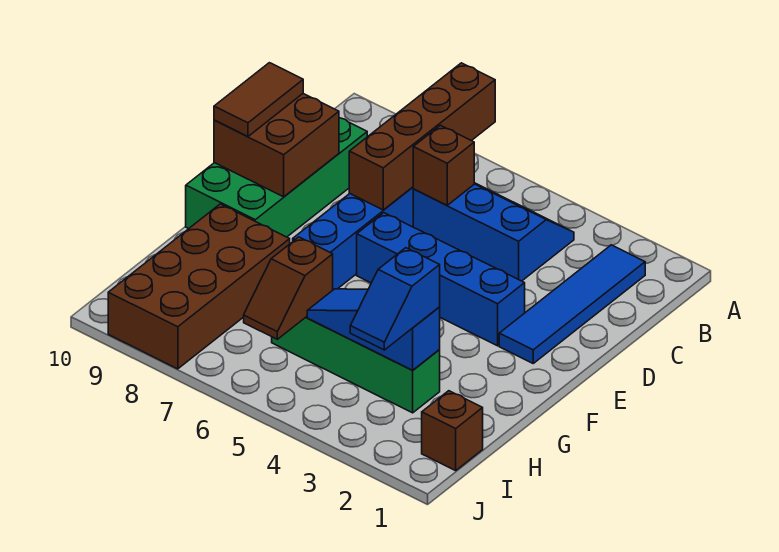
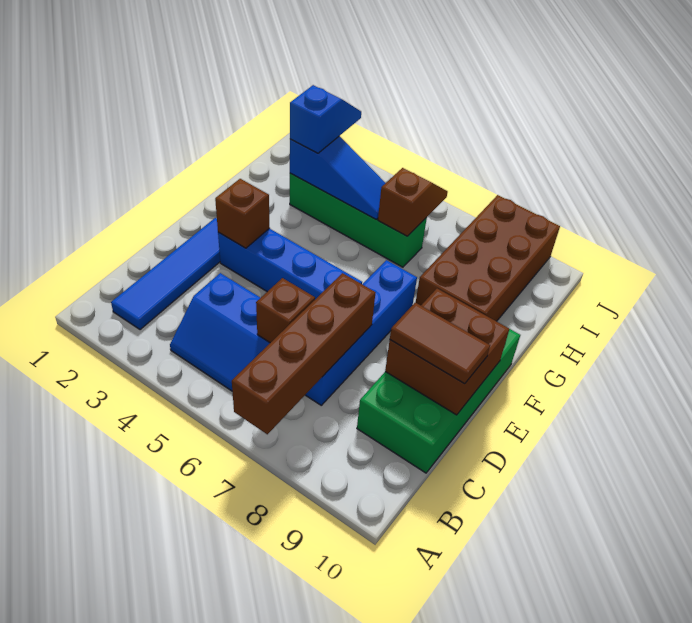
brown tile D10:E10 level 3 -> brown tile D9:D10 level 3
brown brick I1 level 1 -> brown brick E3 level 2

